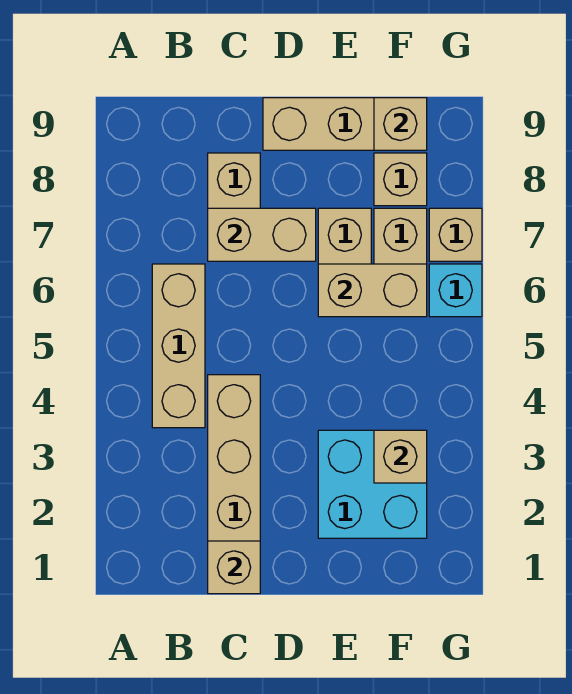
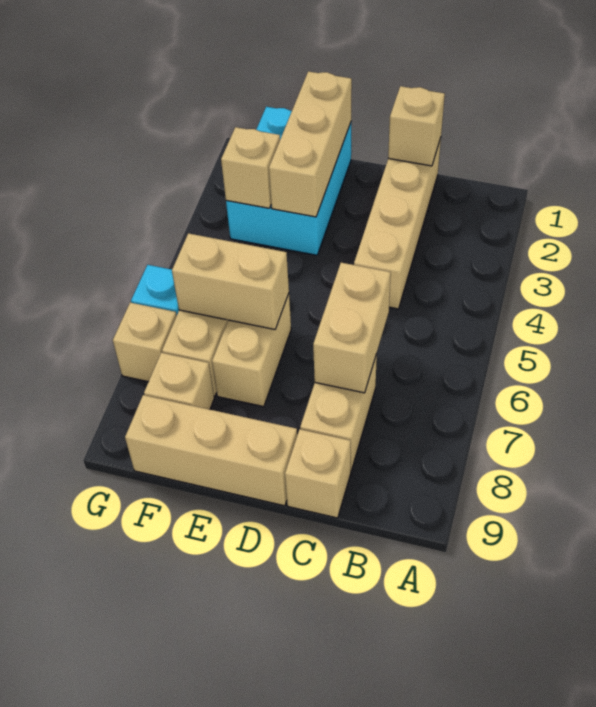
tan brick B4:B6 level 1 -> tan brick E1:E3 level 2
tan brick C7:D7 level 2 -> tan brick C6:C7 level 2
cyan brick E2:F3 level 1 -> cyan brick E1:F3 level 1
tan brick F9 level 2 -> tan brick C9 level 1

